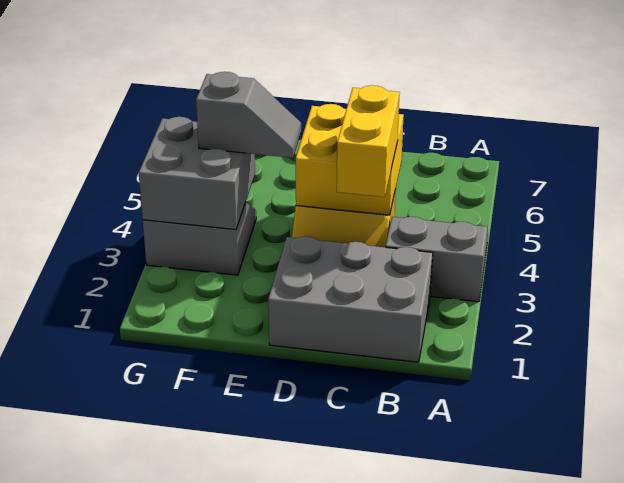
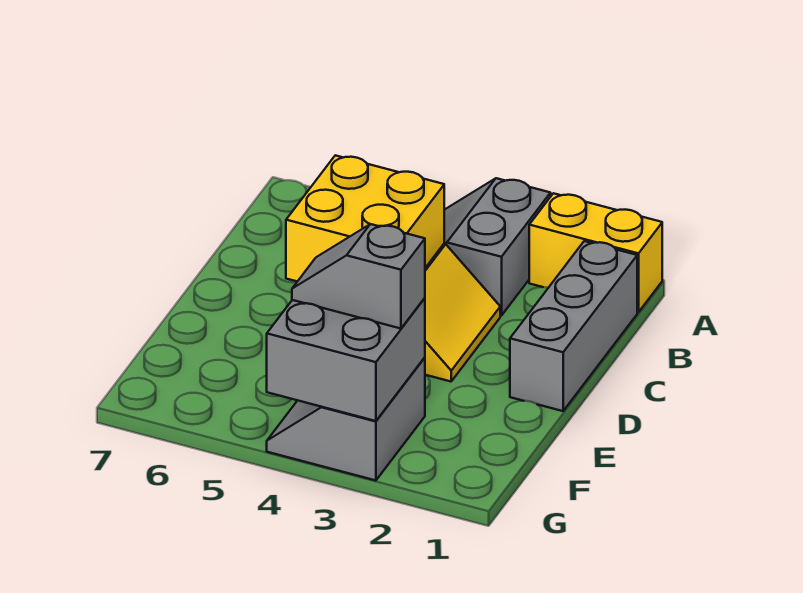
grey brick B1:D2 level 1 -> grey brick B1:D1 level 1
yellow brick C3:C4 level 3 -> yellow brick A1:A2 level 1
grey slope E4:F4 level 3 top F -> grey slope F3:F4 level 3 top 3

